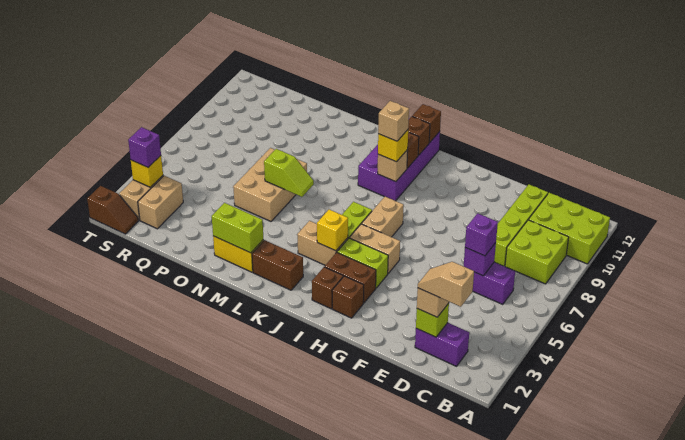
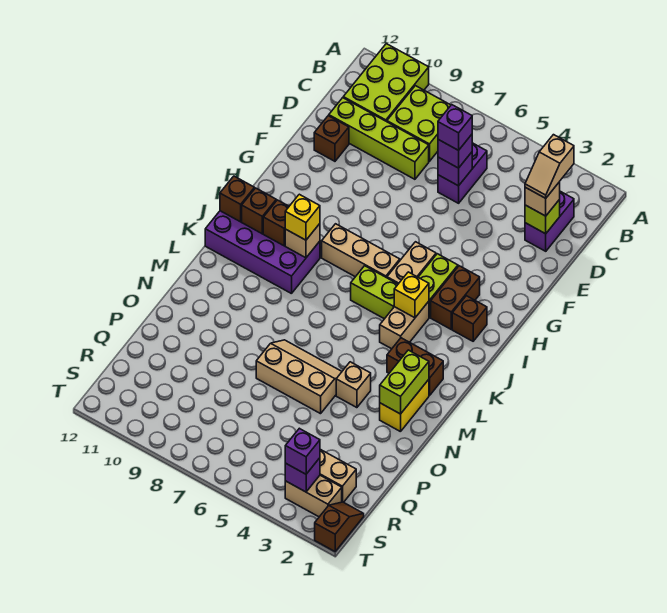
none -> purple brick D6 level 4
brown brick H2 level 1 -> brown brick E11 level 1
tan brick I6:I7 level 1 -> tan brick I6:I8 level 1
tan brick J9 level 4 -> tan brick N4 level 1
brown brick K2:L2 level 1 -> brown brick L2:L3 level 1
lime slope M6:N6 level 2 top N -> none
tan brick N5:O7 level 1 -> tan slope N5:O7 level 1 top O
yellow brick S3 level 2 -> purple brick S3 level 2

